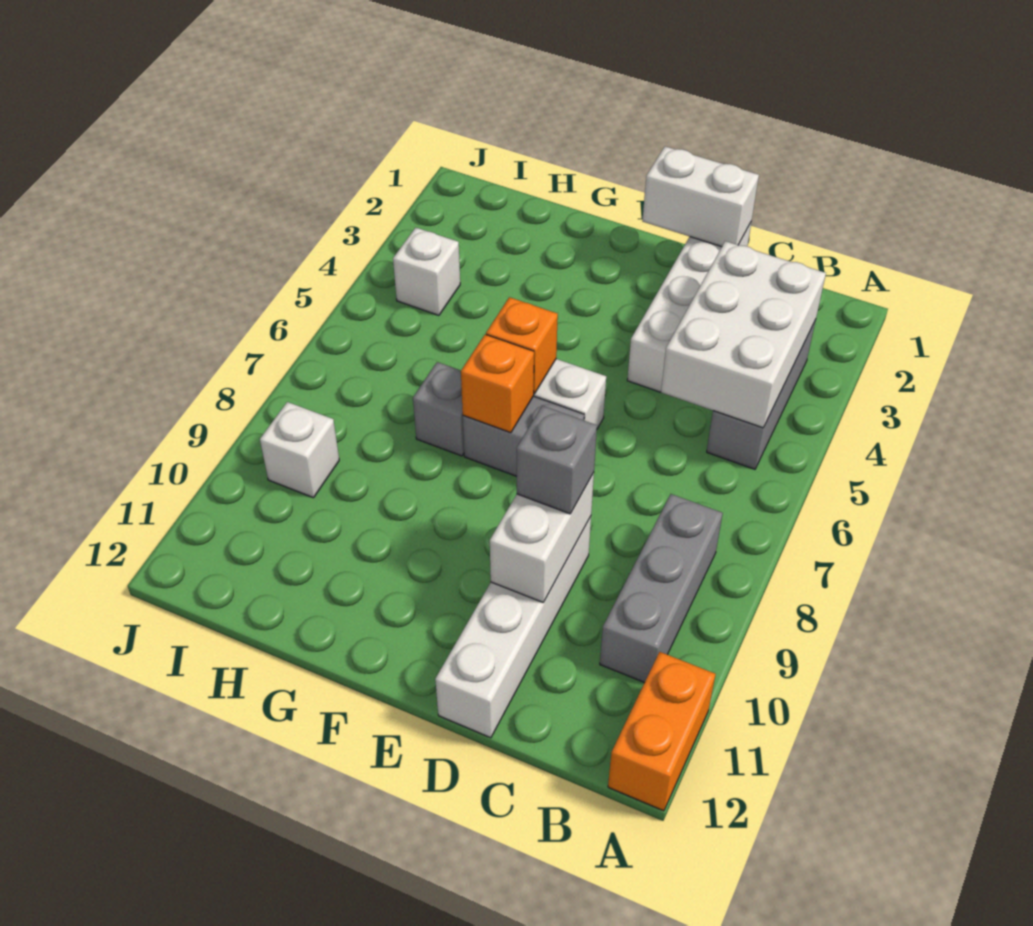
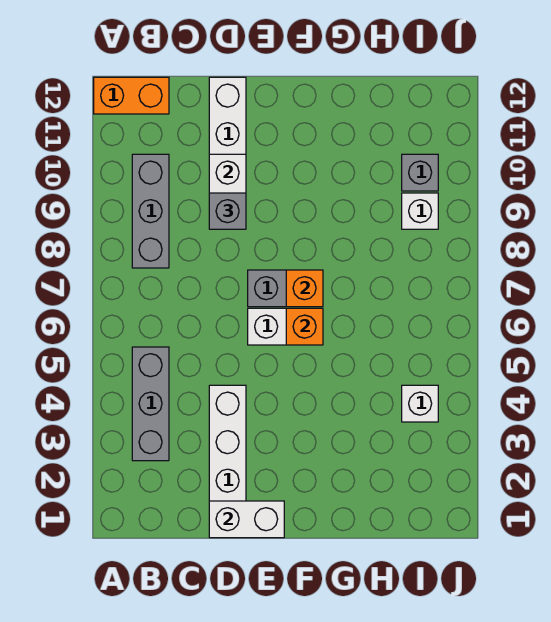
orange brick A11:A12 level 1 -> orange brick A12:B12 level 1
white brick B3:C5 level 2 -> none
grey brick G7 level 1 -> grey brick I10 level 1

